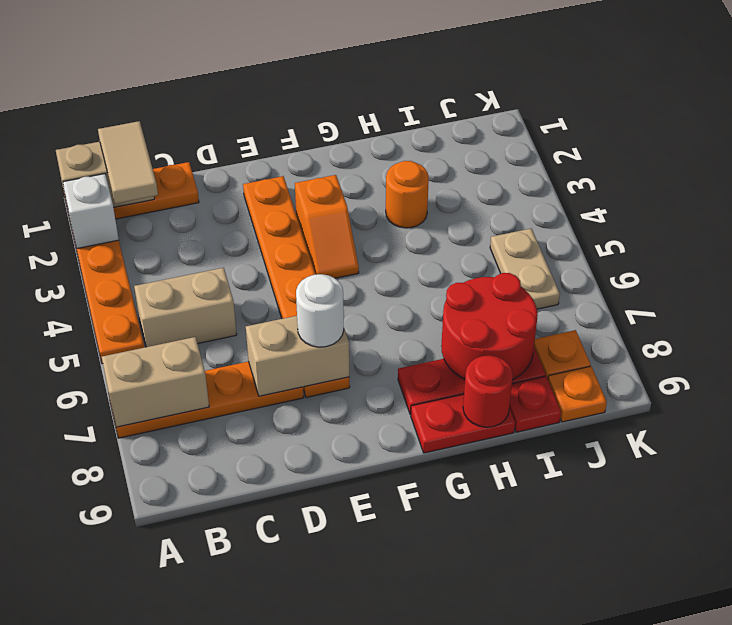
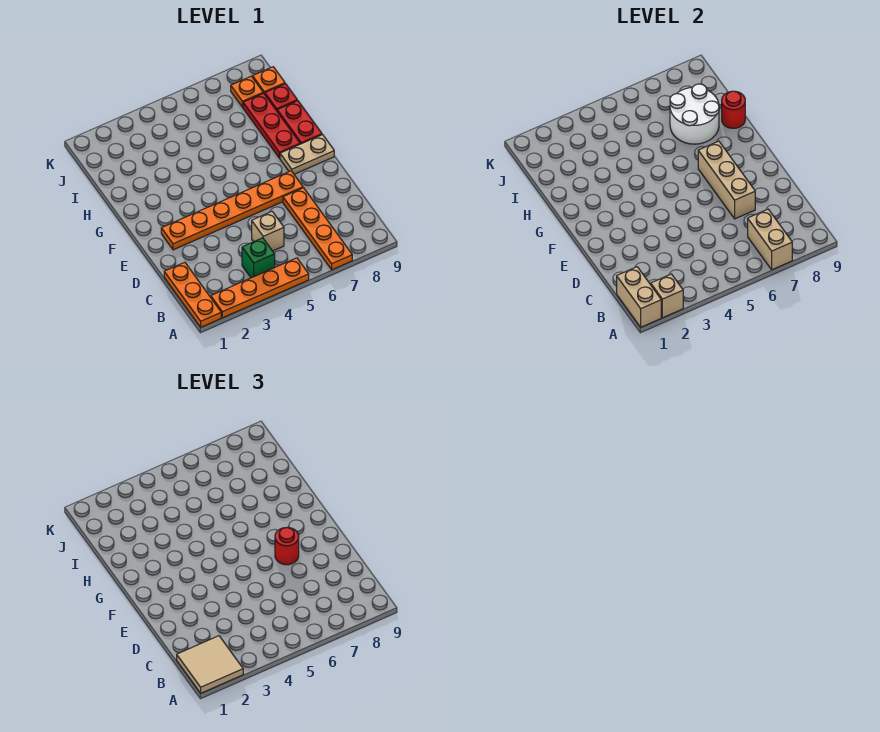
white brick A2 level 2 -> tan brick A2 level 2
tan tile B1:B2 level 3 -> tan tile A1:B2 level 3
none -> green brick B4 level 1
tan brick B5:C5 level 1 -> tan brick C5 level 1
tan brick D7:E7 level 2 -> tan brick D7:F7 level 2
white round brick E7 level 3 -> red round brick E7 level 3
orange slope F3:F4 level 1 top 3 -> none
orange round brick H3 level 1 -> none
red round brick H7:I8 level 2 -> white round brick H7:I8 level 2
tan plate J5:J6 level 1 -> tan plate F8:F9 level 1

